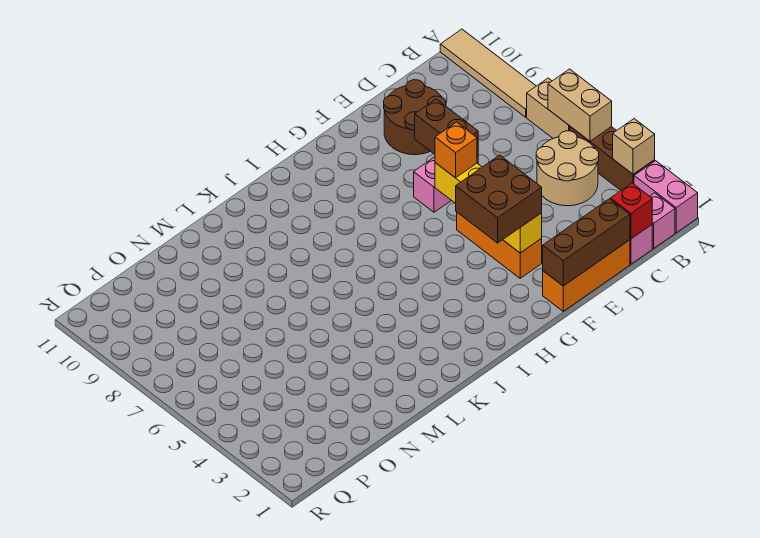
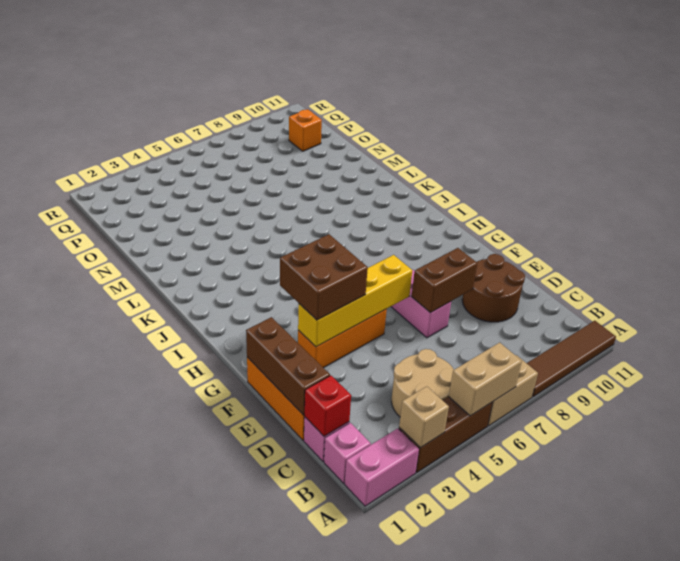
tan tile A8:A11 level 1 -> brown tile A8:A11 level 1
orange brick F6 level 3 -> orange brick P10 level 1

